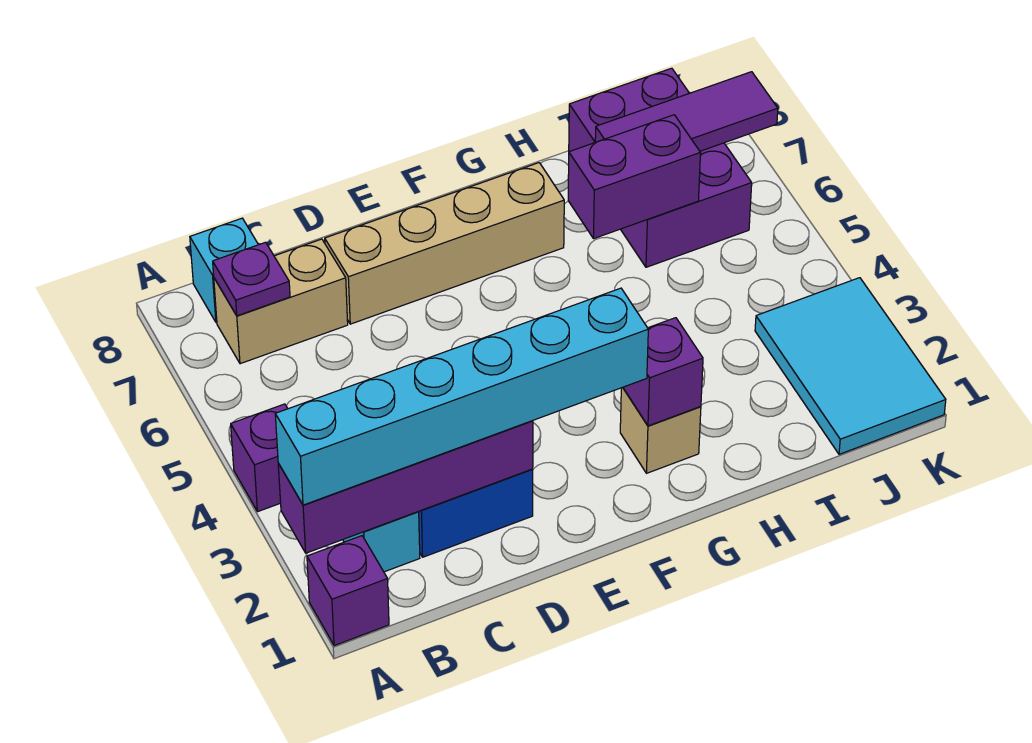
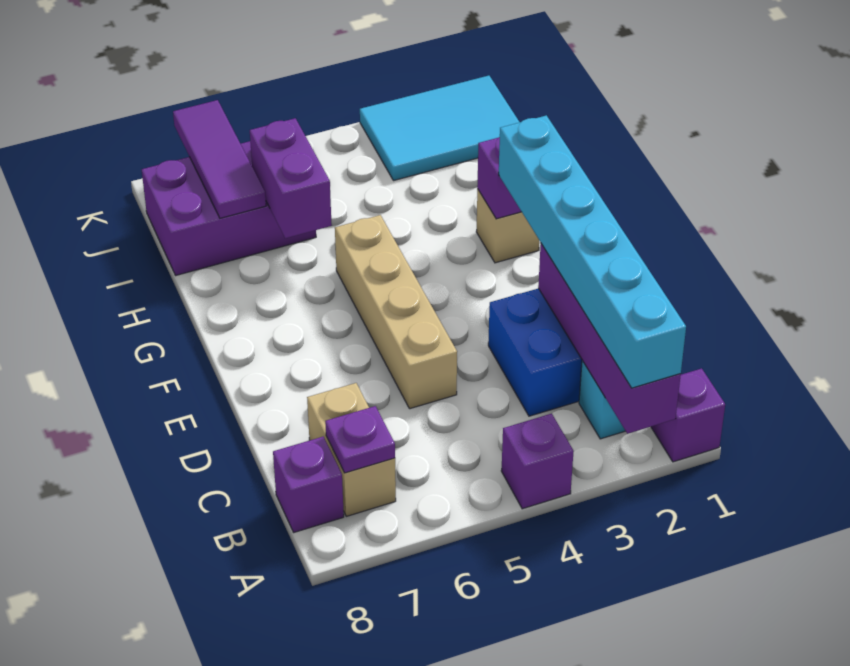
cyan brick B8 level 1 -> purple brick B8 level 1
tan brick D7:G7 level 1 -> tan brick D5:G5 level 1

